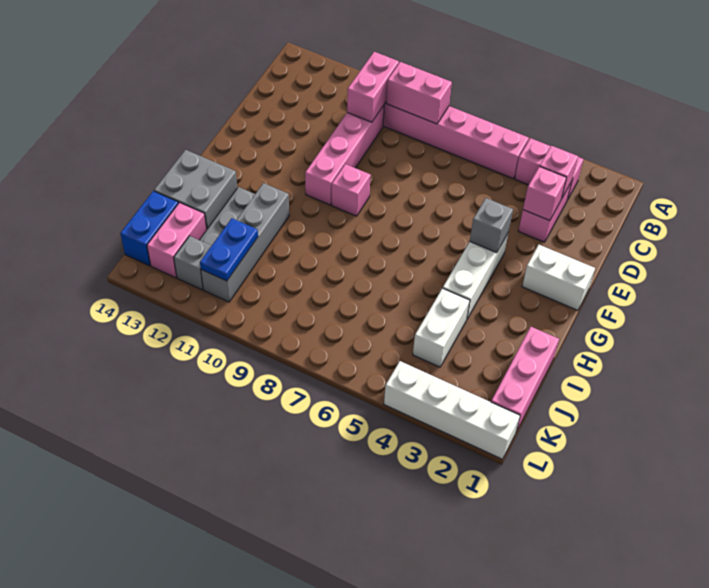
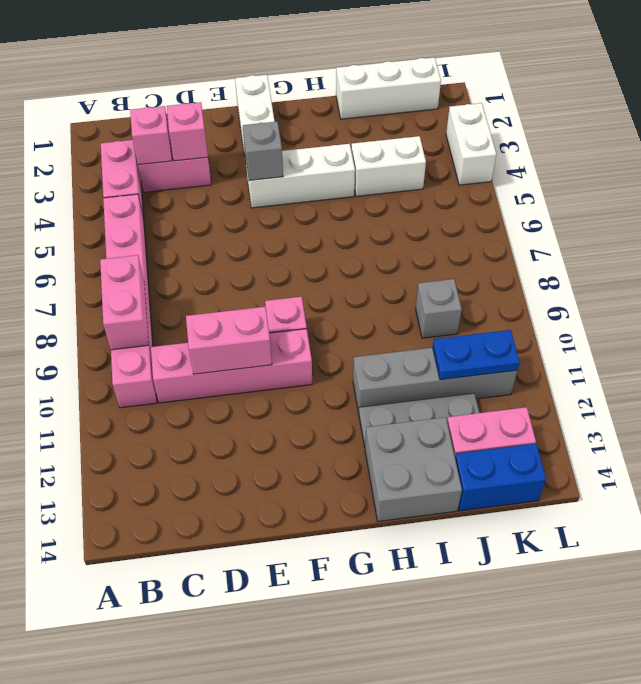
pink brick B10:C10 level 2 -> pink brick D10:E10 level 2
pink brick I1:K1 level 1 -> white brick I1:K1 level 1
grey brick K12 level 1 -> grey brick J9 level 1
white brick L1:L4 level 1 -> white brick L3:L4 level 1

